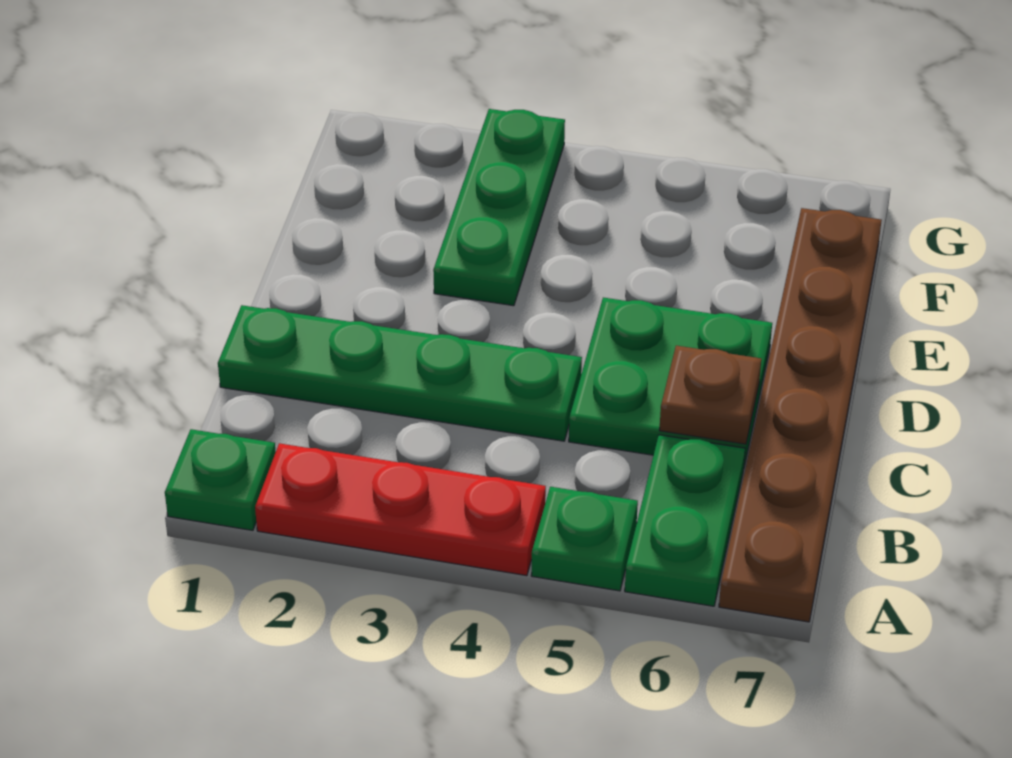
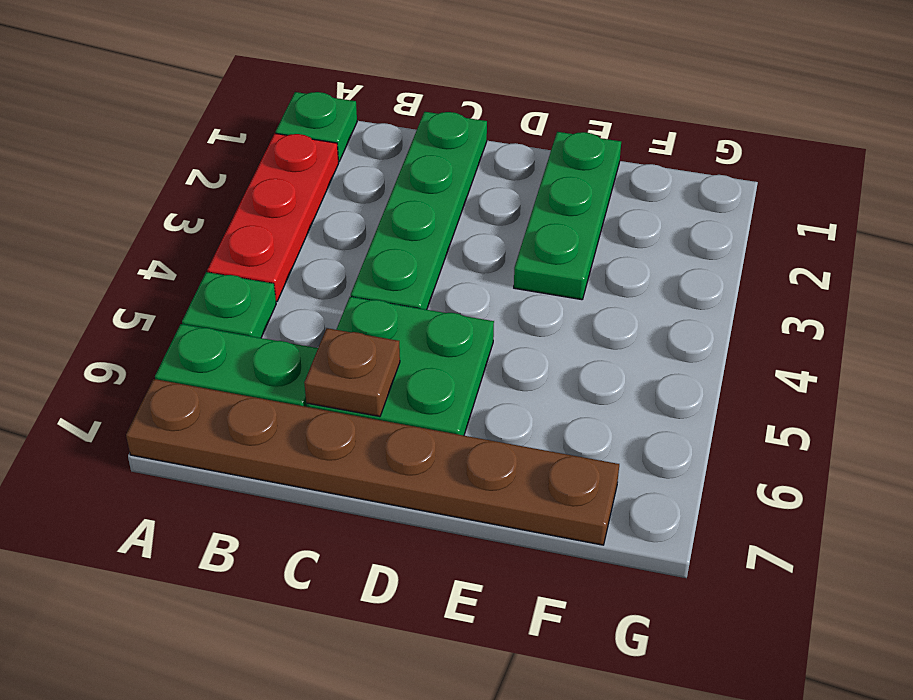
green plate E3:G3 level 1 -> green plate E1:E3 level 1

